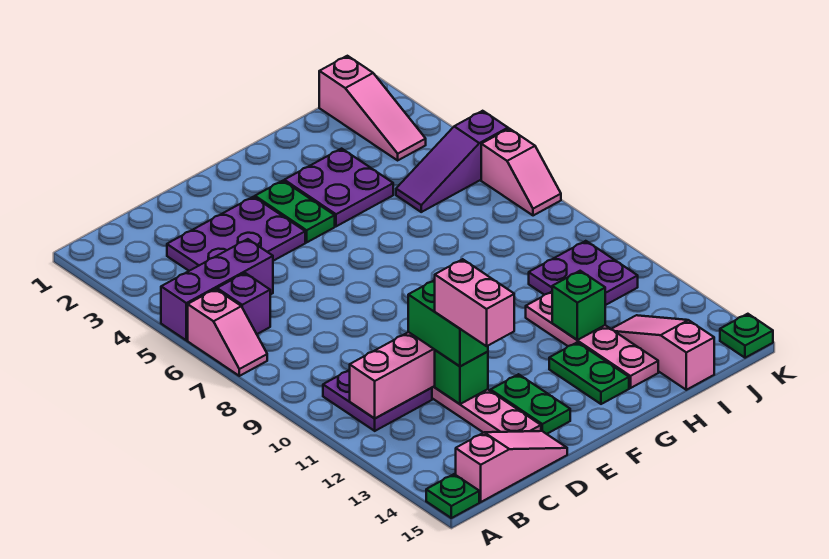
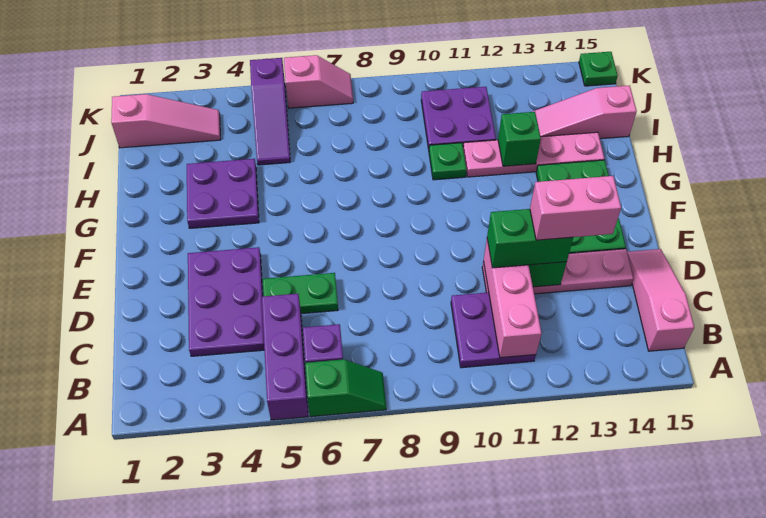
pink slope A6:A7 level 1 top 6 -> green slope A6:A7 level 1 top 6
green plate A15 level 1 -> green plate H10 level 1
green plate F3:F4 level 1 -> green plate D5:D6 level 1

